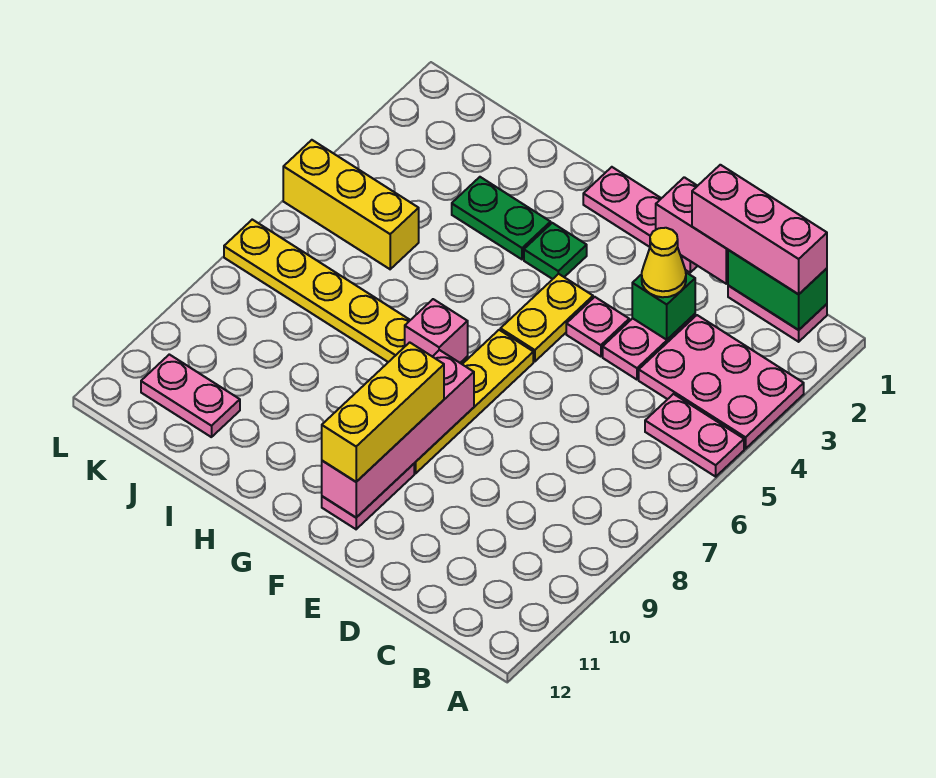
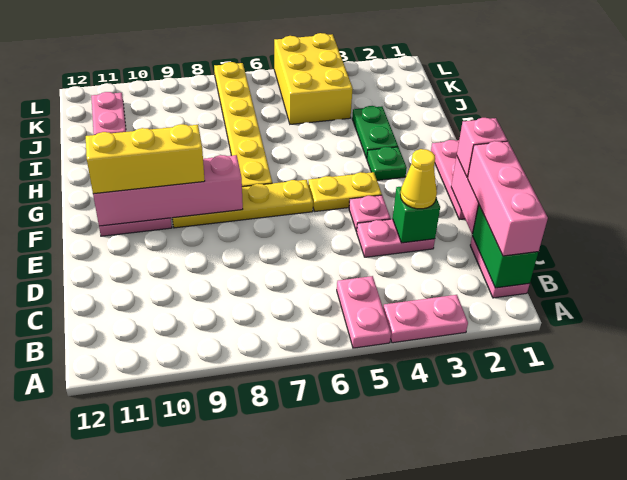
pink plate A3:C4 level 1 -> pink plate A3:A4 level 1
pink brick G7 level 2 -> pink brick E1 level 3
yellow brick J5:L5 level 1 -> yellow brick J4:L5 level 1

